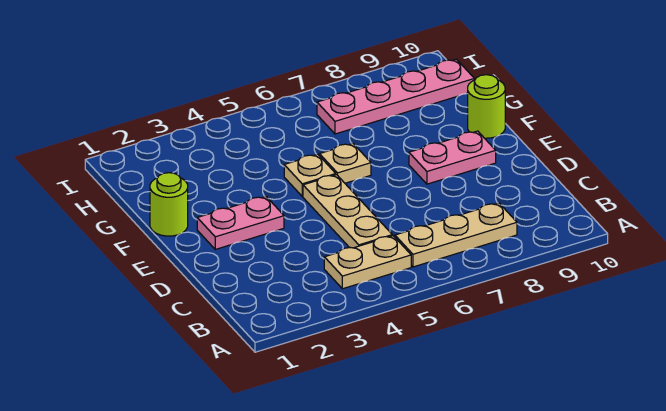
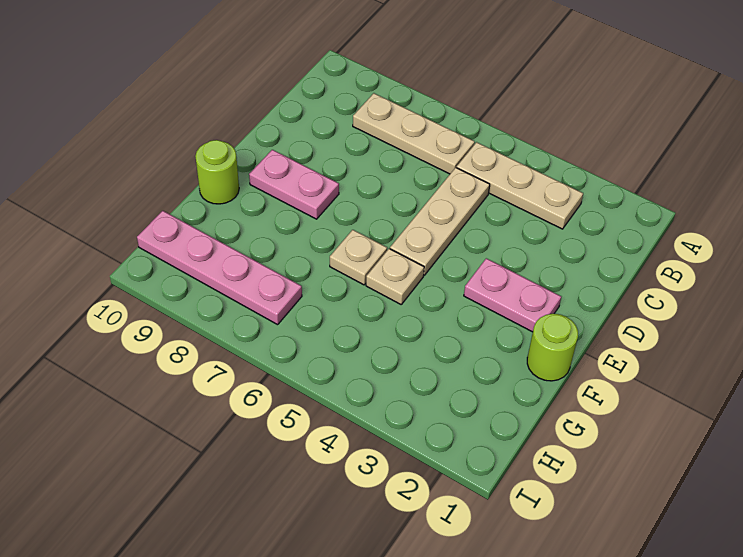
tan plate B4:B5 level 1 -> tan plate B3:B5 level 1

